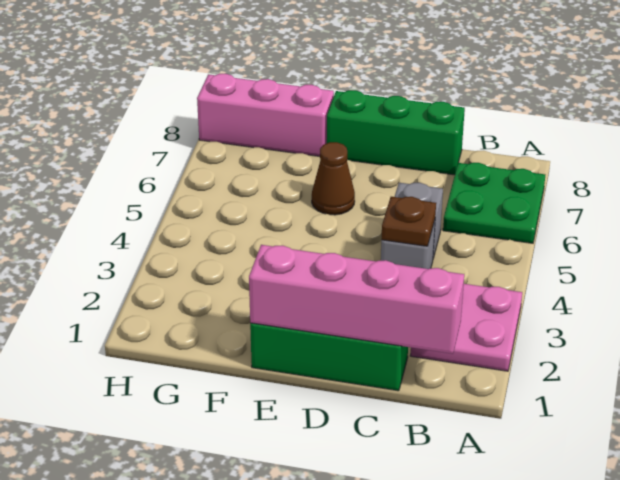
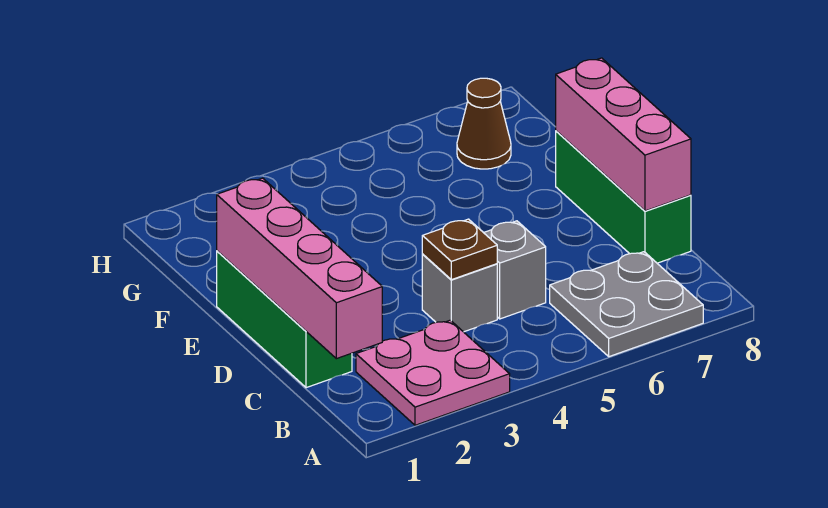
green plate A6:B7 level 1 -> grey plate A6:B7 level 1
brown cone E6 level 1 -> brown cone G7 level 1
pink brick F8:H8 level 1 -> pink brick C8:E8 level 2

